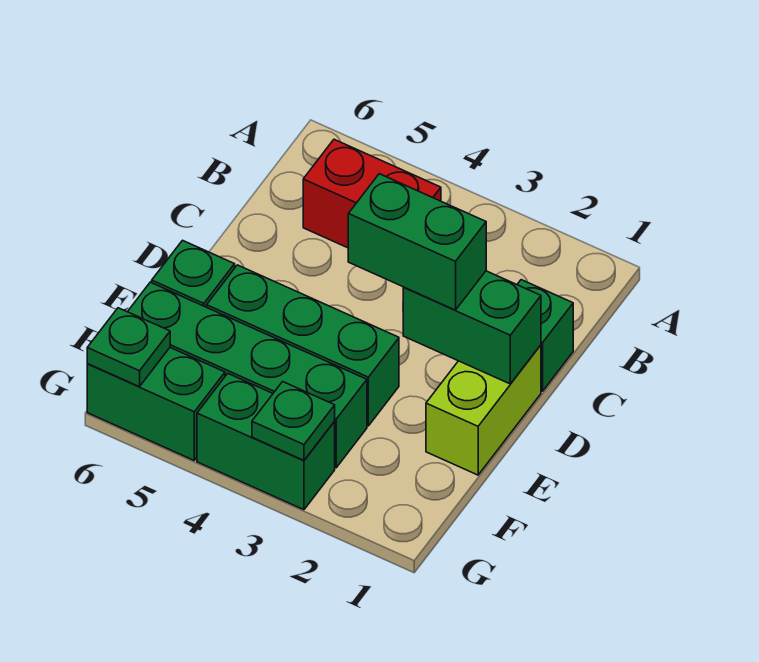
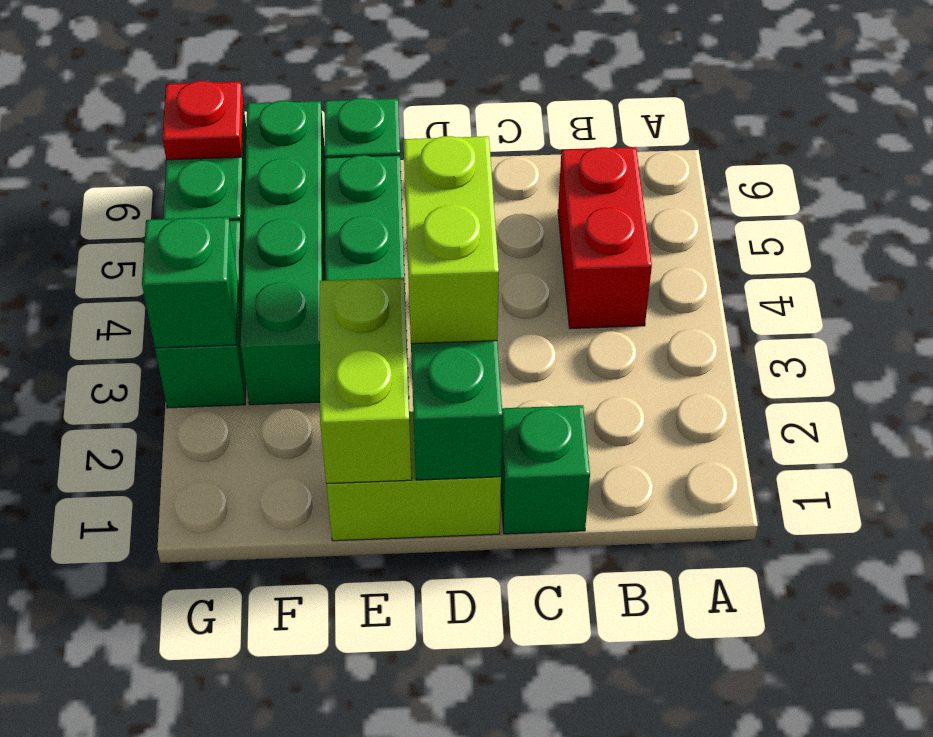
green brick D2:D3 level 3 -> lime brick D2:D3 level 3
none -> lime brick E1:E2 level 2
green plate G3 level 2 -> green brick G3 level 2
green plate G6 level 2 -> red plate G6 level 2

